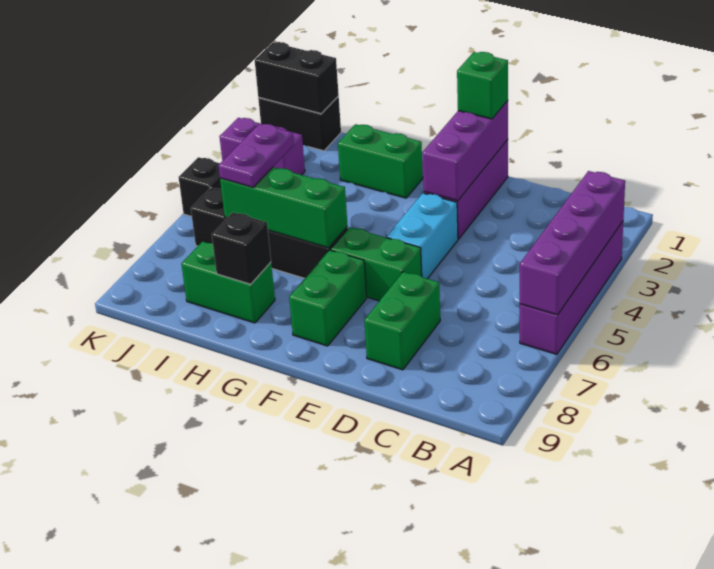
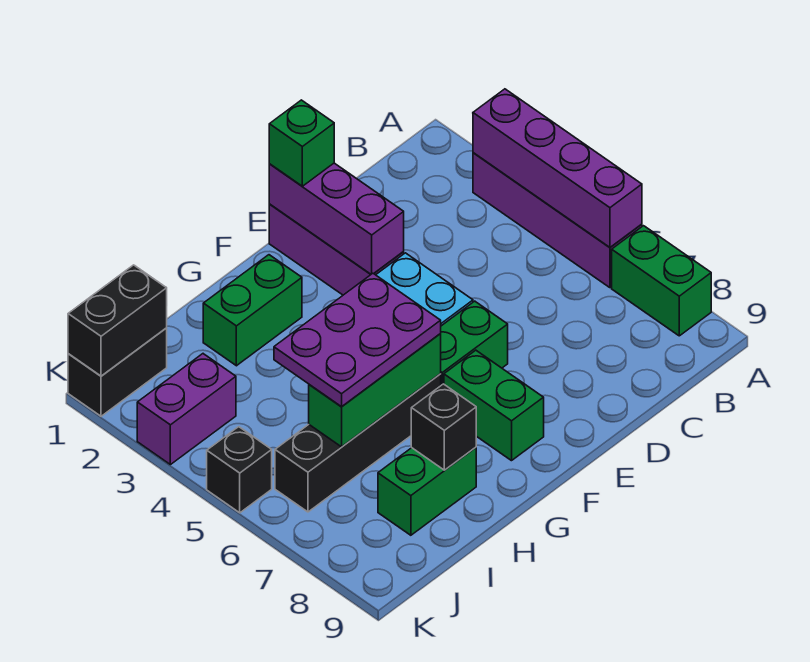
green brick D7:D8 level 1 -> green brick A7:A8 level 1
purple plate I5:I6 level 3 -> purple plate G5:I6 level 3

